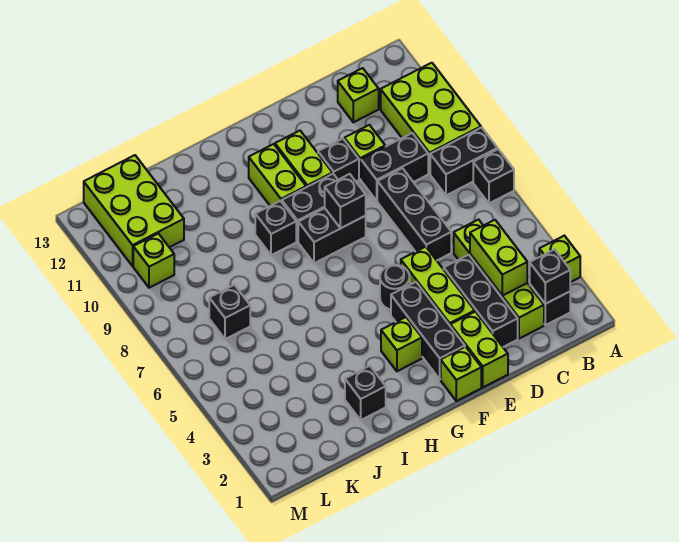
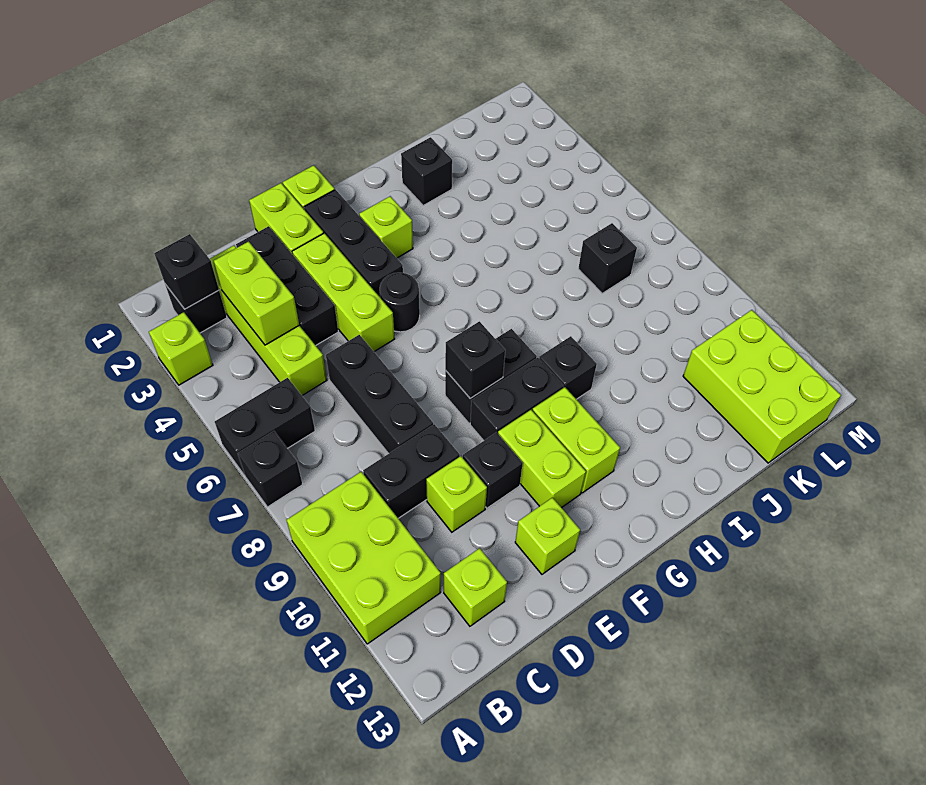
black brick A8:B8 level 1 -> black brick A6:B6 level 1
lime brick L10 level 1 -> lime brick E12 level 1

